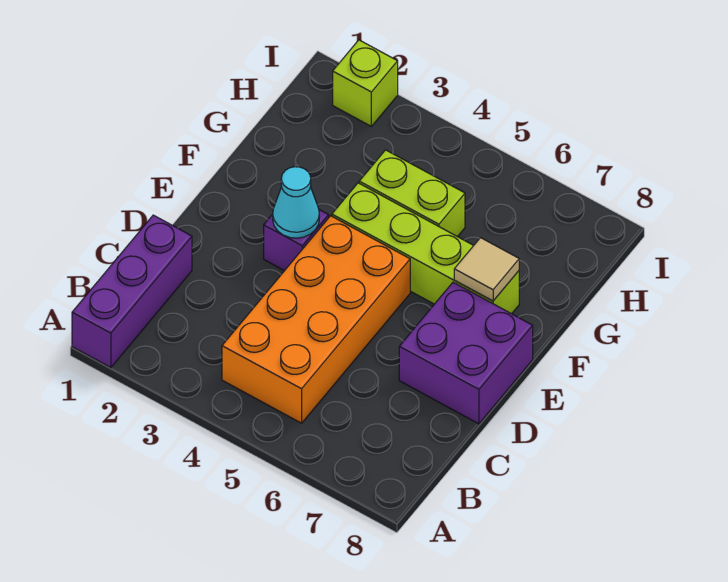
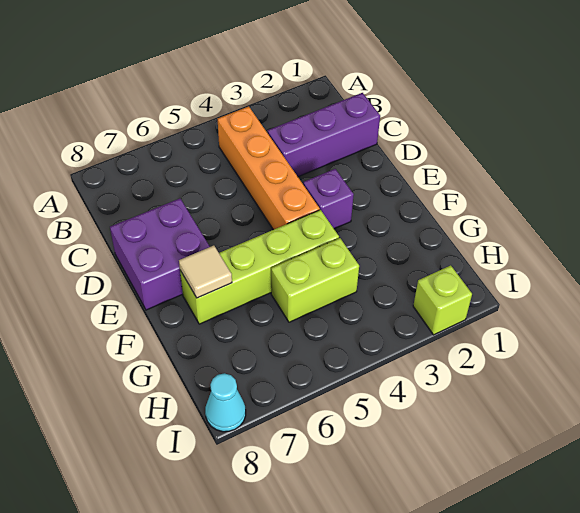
purple brick A1:C1 level 1 -> purple brick C1:C3 level 1
orange brick B4:E5 level 1 -> orange brick B4:E4 level 1
cyan cone E3 level 2 -> cyan cone I8 level 1

